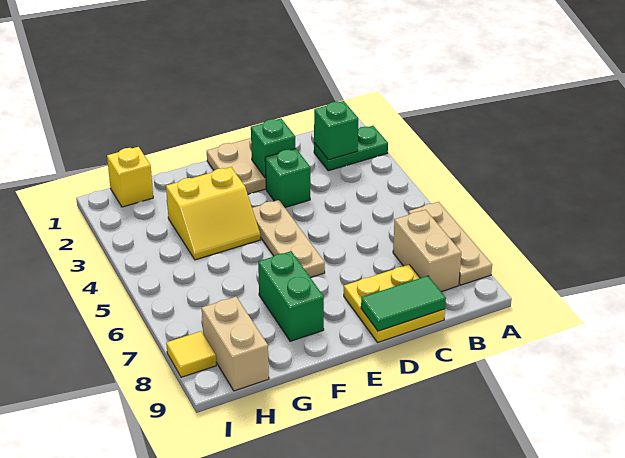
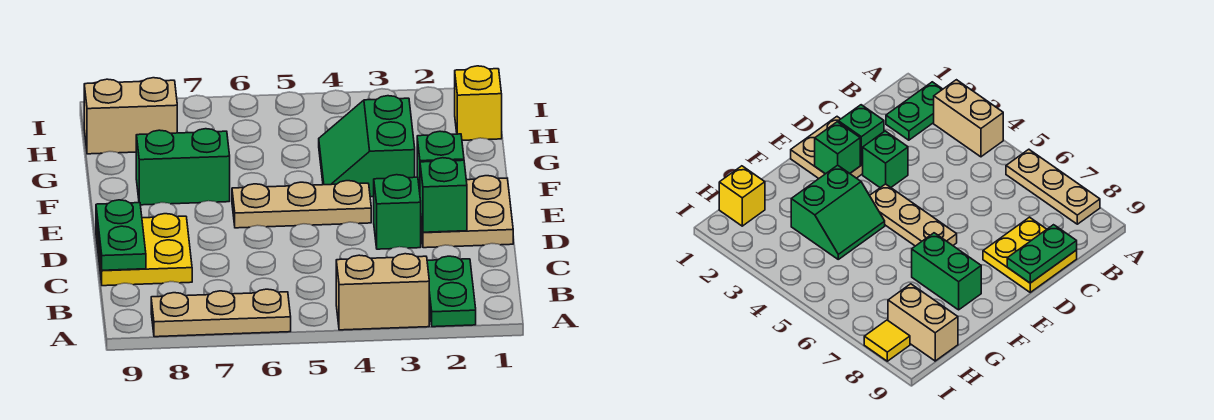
green brick B2 level 2 -> green brick E2 level 2
tan brick B7:B8 level 1 -> tan brick A3:A4 level 1
green tile C9:D9 level 2 -> green plate C9:D9 level 2
yellow slope F3:G4 level 1 top 3 -> green slope F3:G4 level 1 top 3

